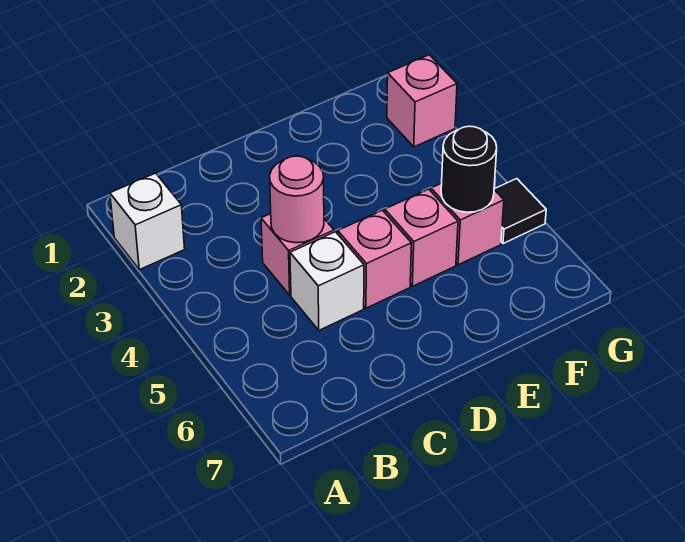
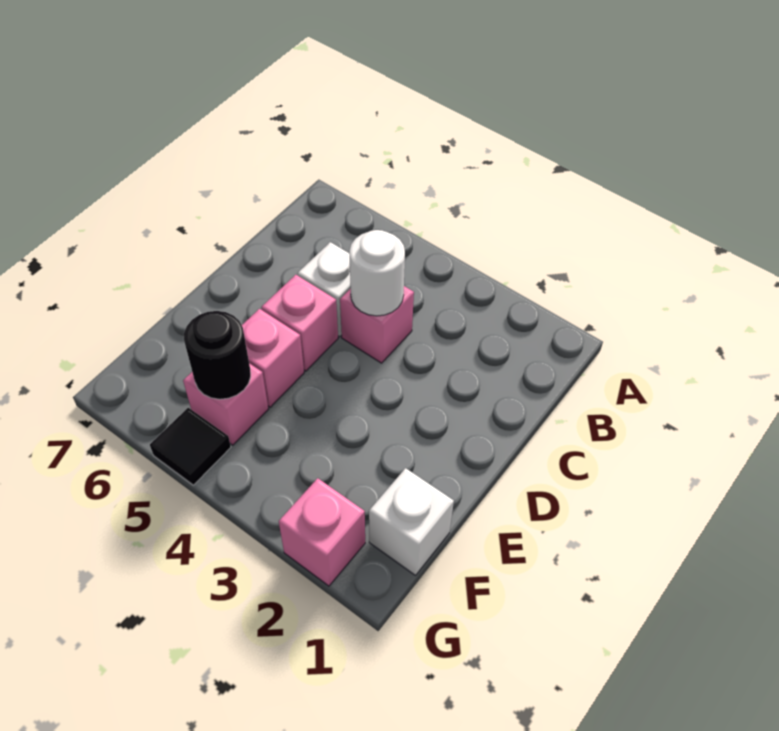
white brick A2 level 1 -> white brick F1 level 1
pink round brick C4 level 2 -> white round brick C4 level 2

